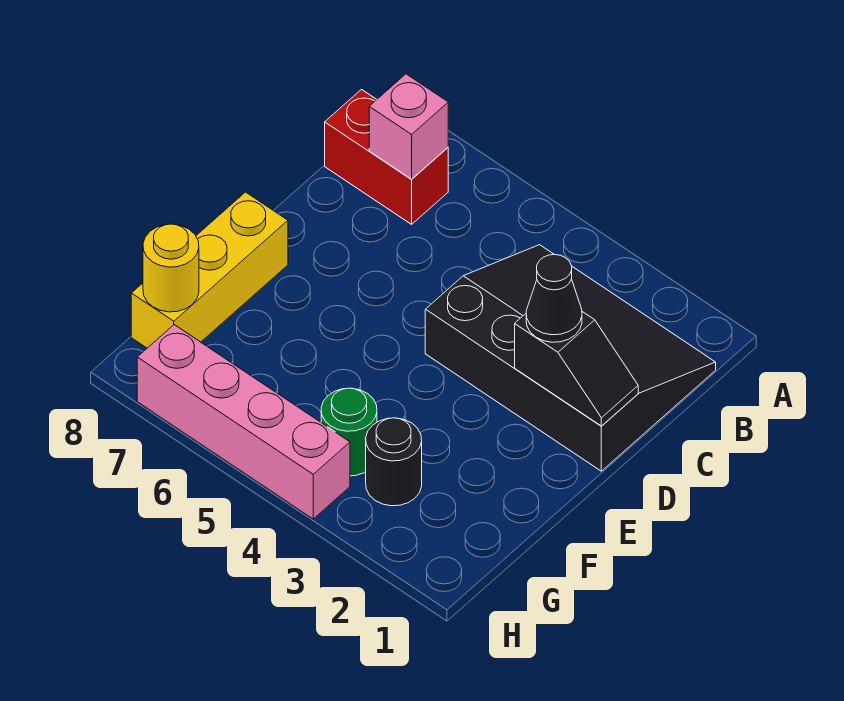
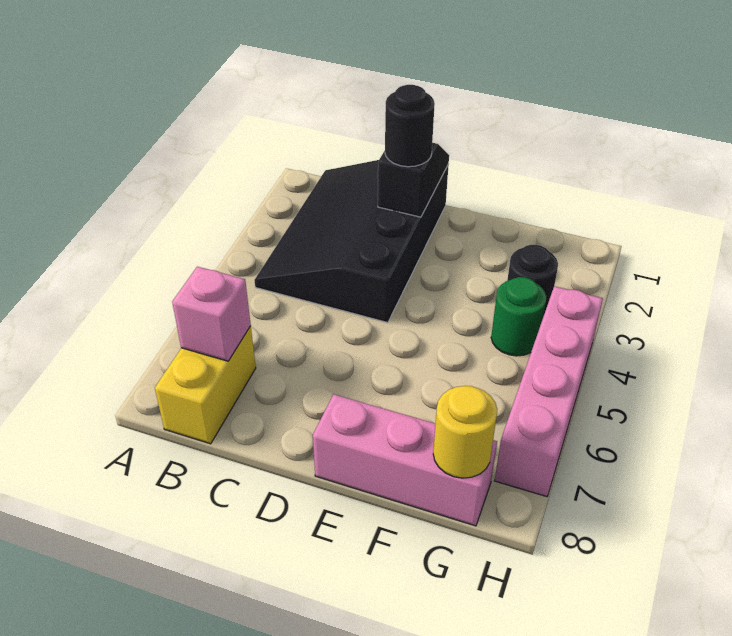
red brick B7:B8 level 1 -> yellow brick B7:B8 level 1
black cone D2 level 3 -> black round brick D2 level 3
yellow brick E8:G8 level 1 -> pink brick E8:G8 level 1

